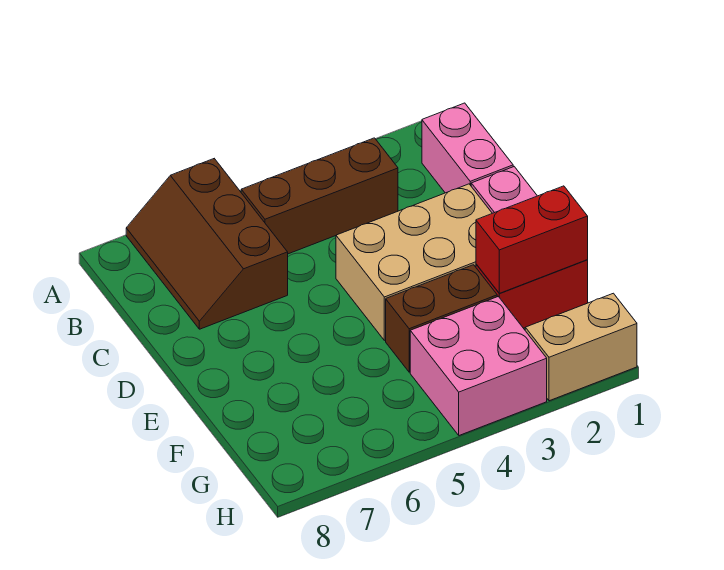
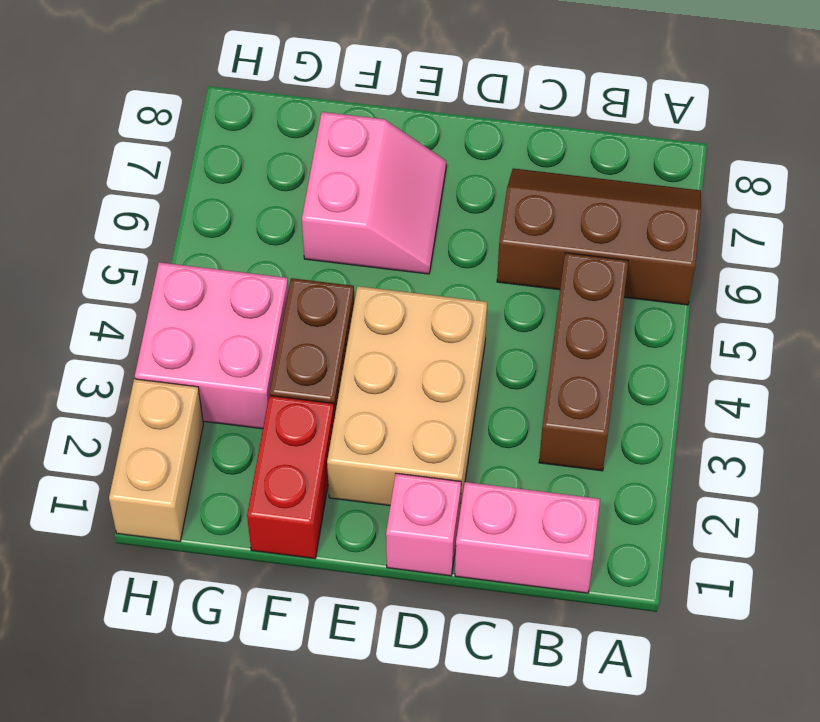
none -> pink slope E6:F7 level 1 top F
red brick F1:F2 level 2 -> none

